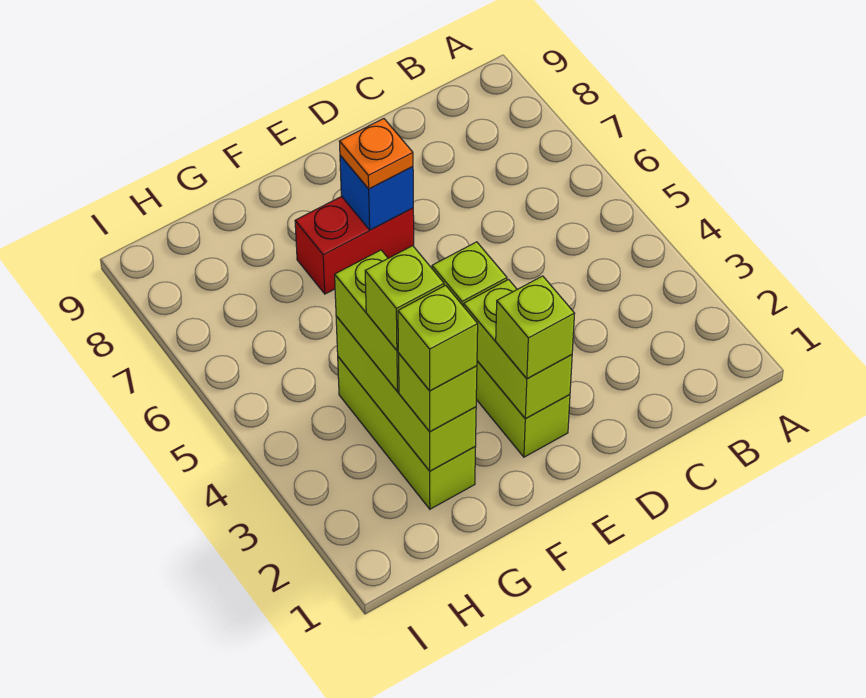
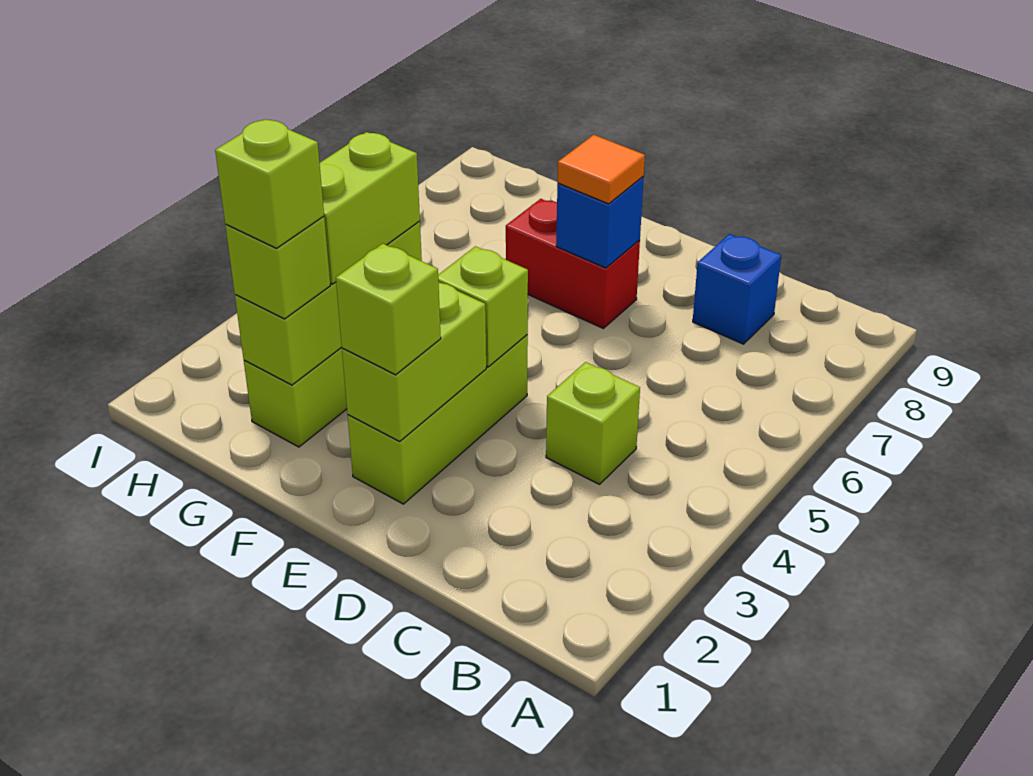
none -> blue brick C8 level 1
orange plate E7 level 3 -> orange tile E7 level 3
lime brick G3 level 4 -> lime brick C4 level 1

